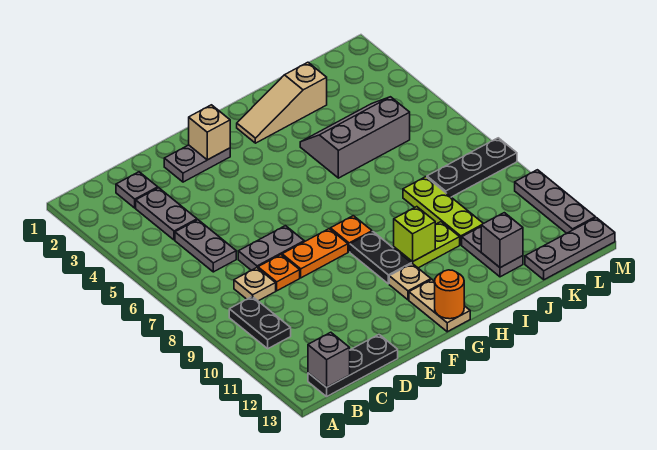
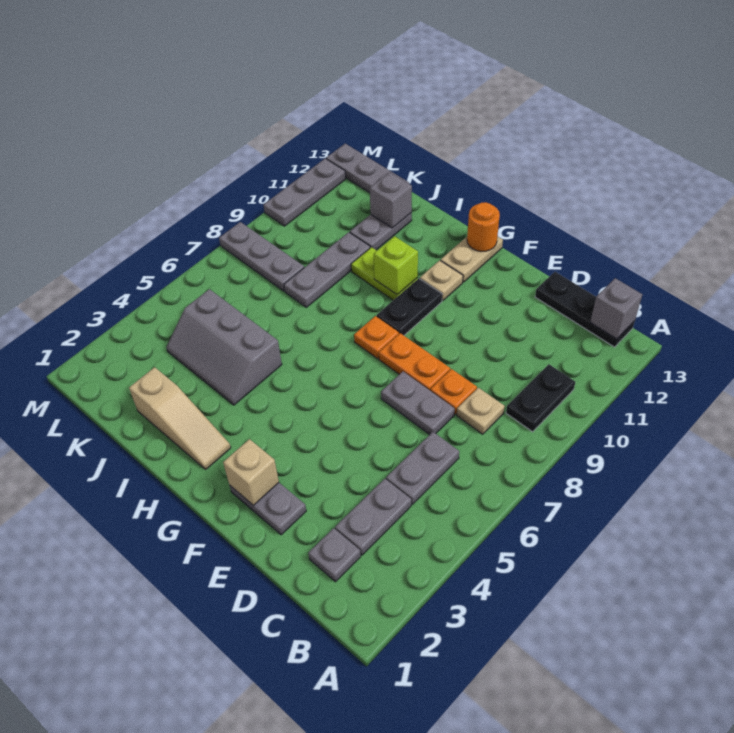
lime plate J8:J10 level 1 -> grey plate J8:J10 level 1
black plate K8:M8 level 1 -> grey plate K8:M8 level 1

